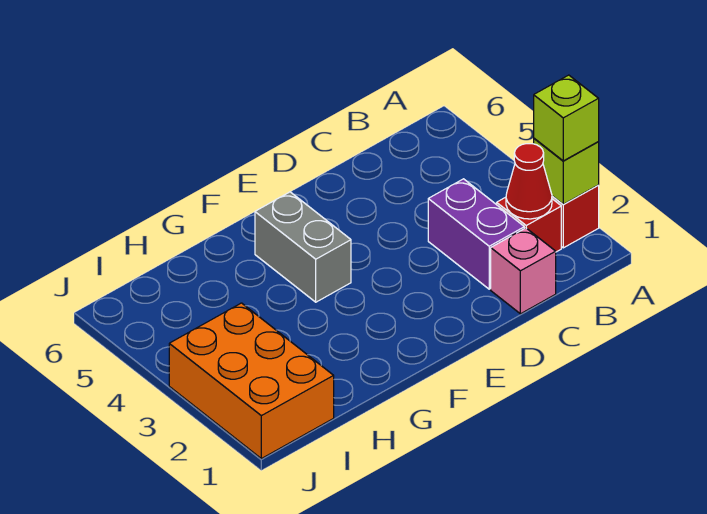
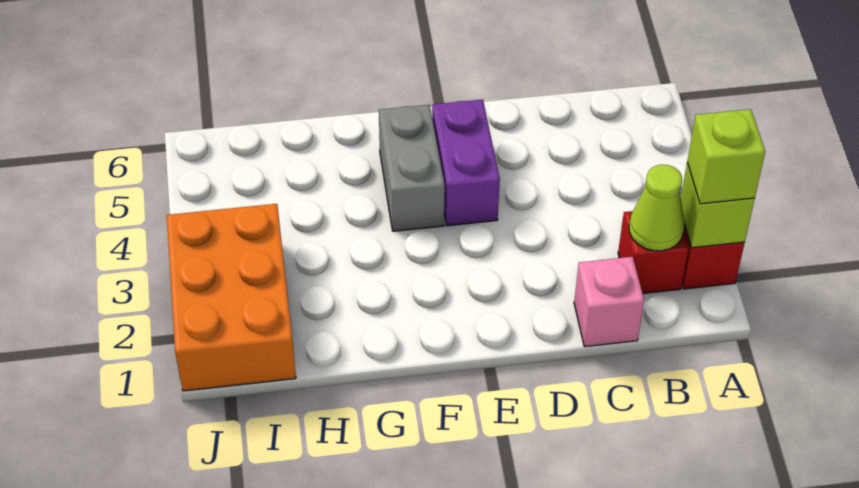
red cone B2 level 2 -> lime cone B2 level 2
purple brick C2:C3 level 1 -> purple brick E4:E5 level 1

